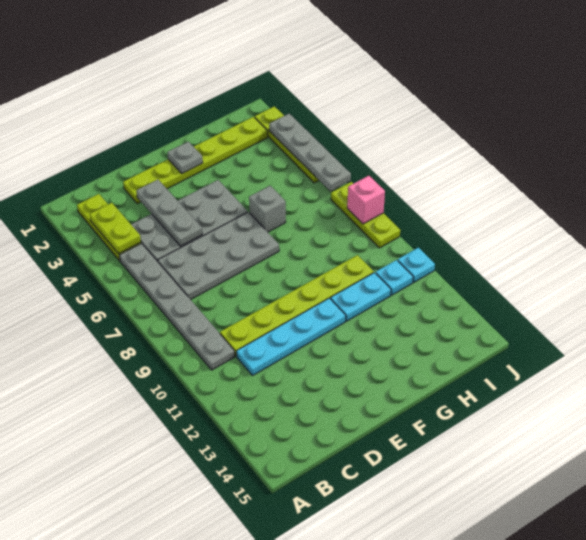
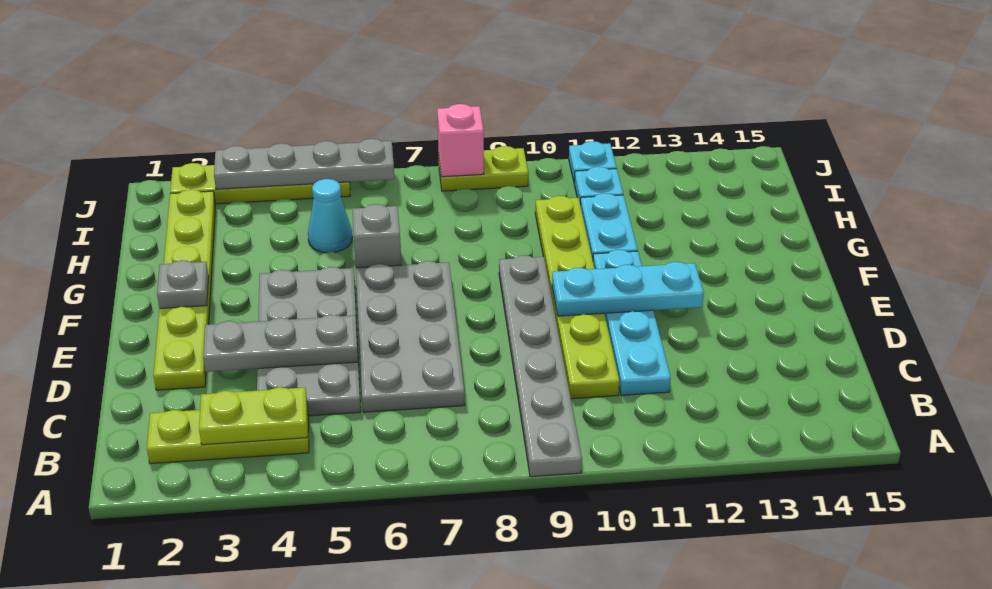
grey plate B5:B10 level 1 -> grey plate A9:F9 level 1
none -> cyan plate E10:E12 level 2
none -> cyan cone H5 level 1
lime plate J7:J9 level 1 -> lime plate J8:J9 level 1

